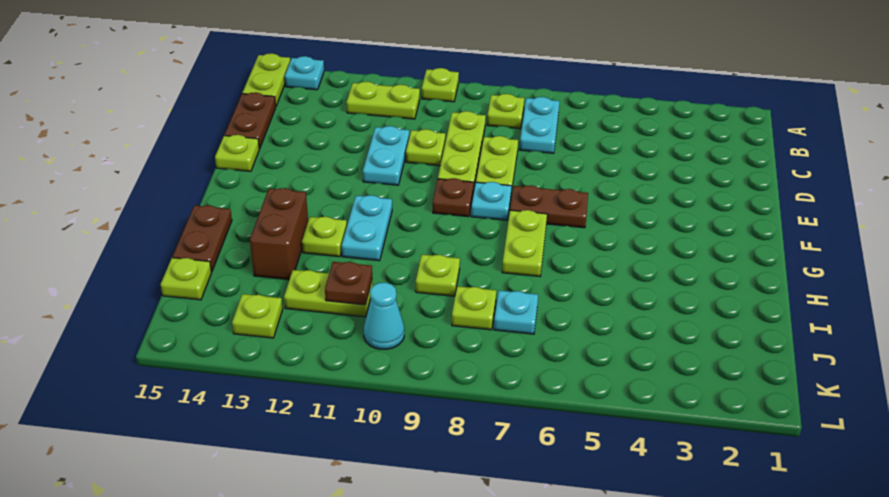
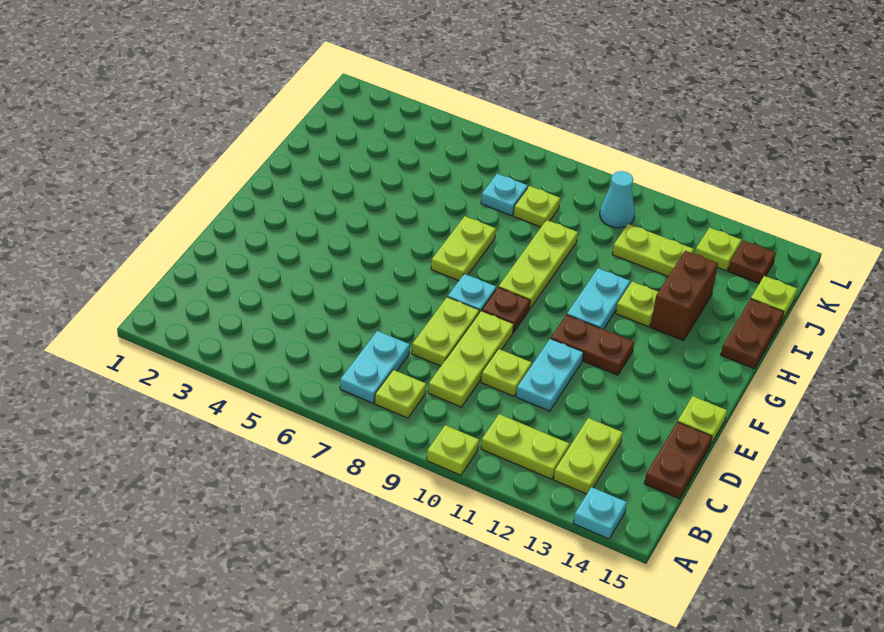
lime plate A15:B15 level 1 -> lime plate B13:C13 level 1
brown plate F6:F7 level 1 -> brown plate F11:F12 level 1
lime plate I9 level 1 -> lime plate G9:I9 level 1
brown plate J11 level 2 -> brown plate K14 level 1

